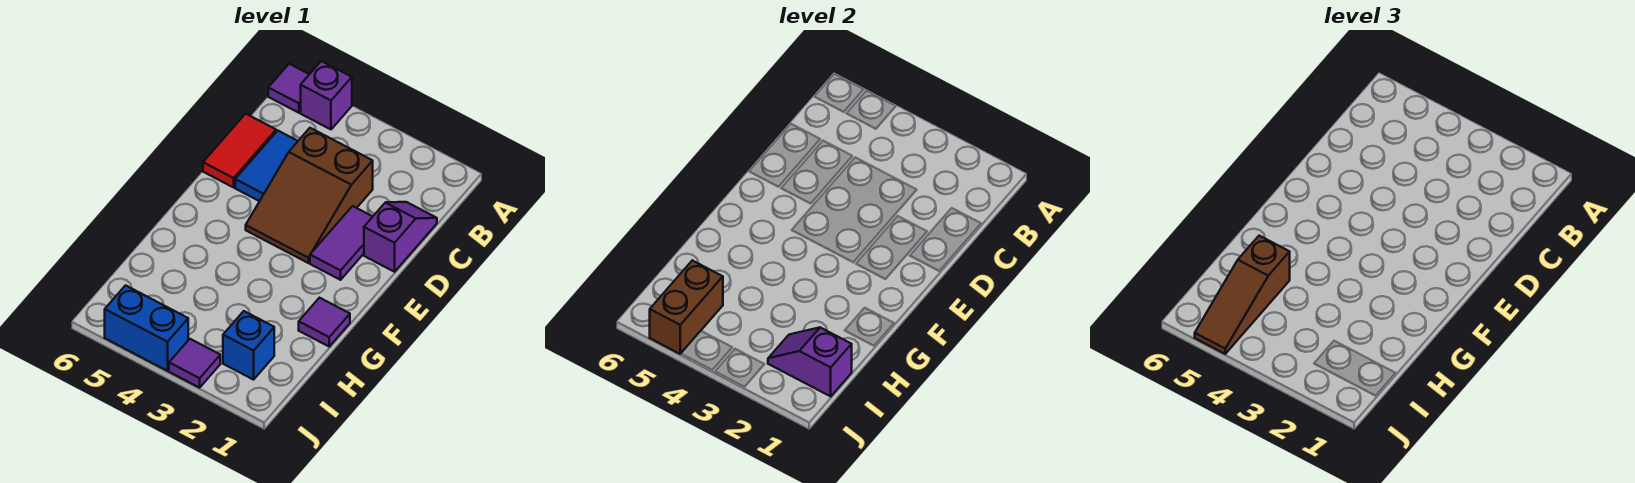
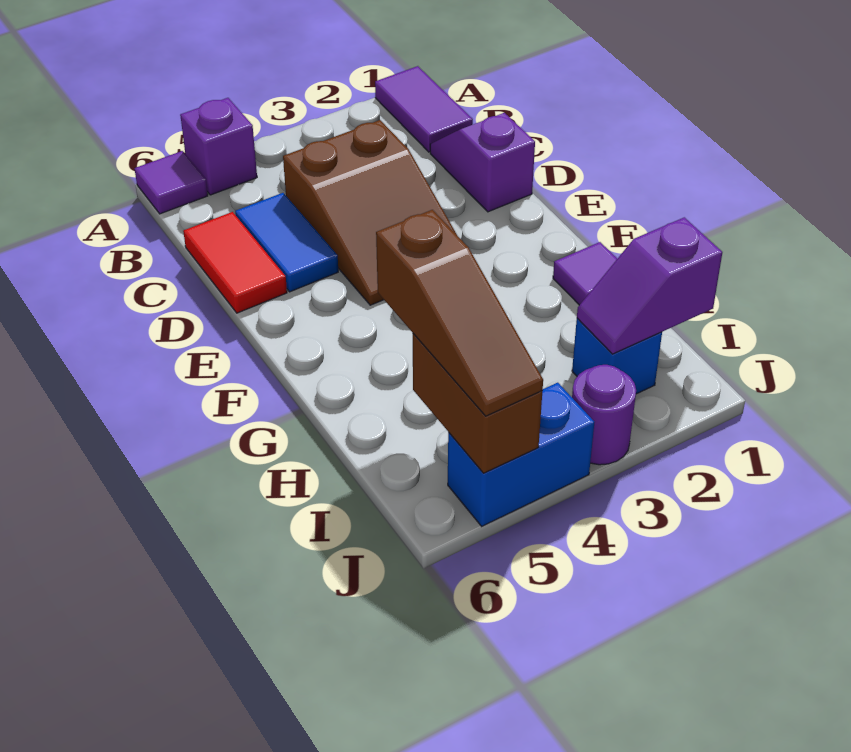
purple tile D2:E2 level 1 -> purple tile A1:B1 level 1
purple tile J3 level 1 -> purple round brick J3 level 1

